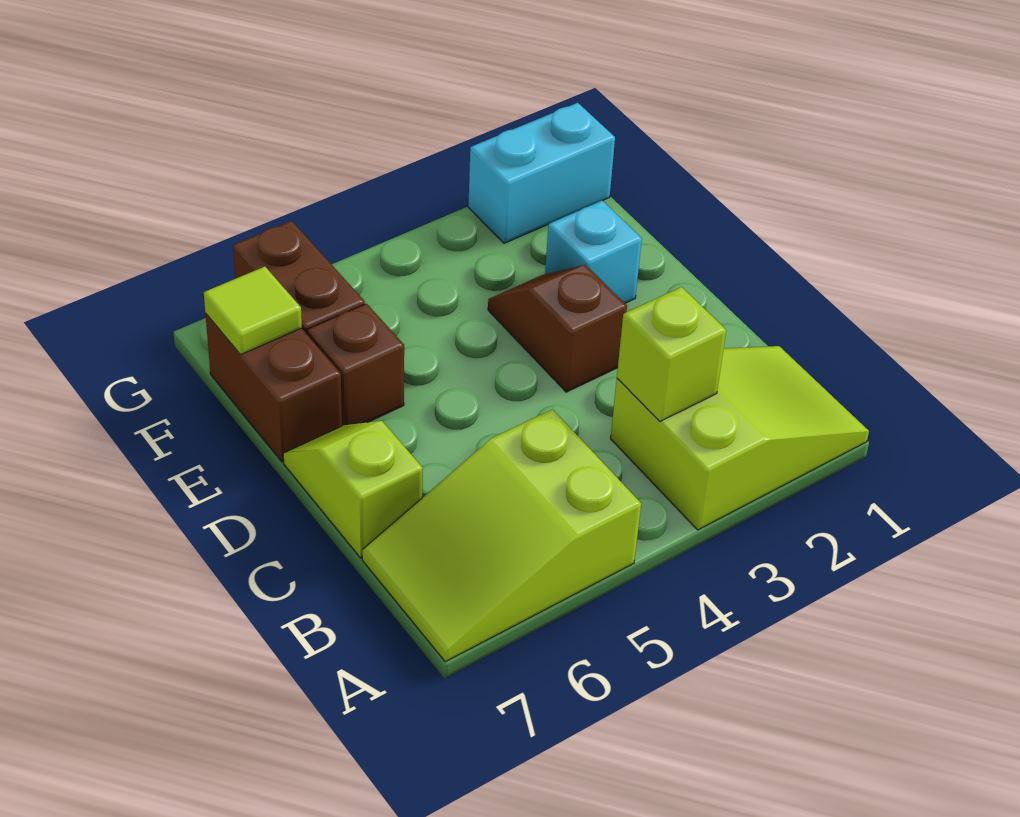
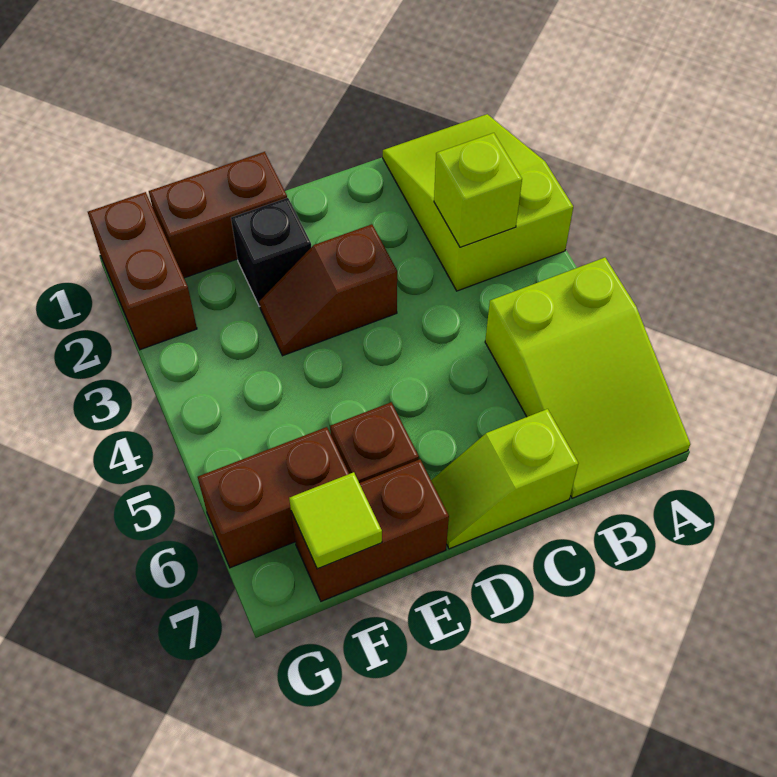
none -> brown brick E1:F1 level 1
cyan brick E2 level 1 -> black brick E2 level 1
cyan brick G1:G2 level 1 -> brown brick G1:G2 level 1

